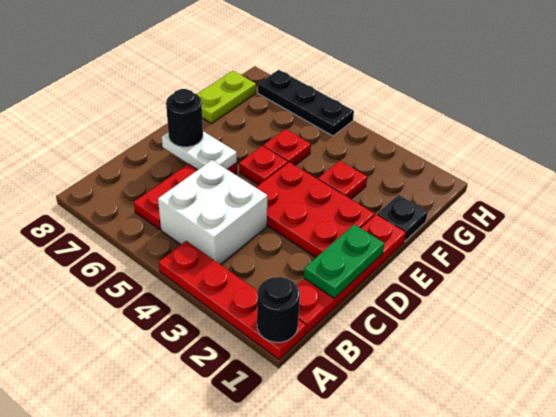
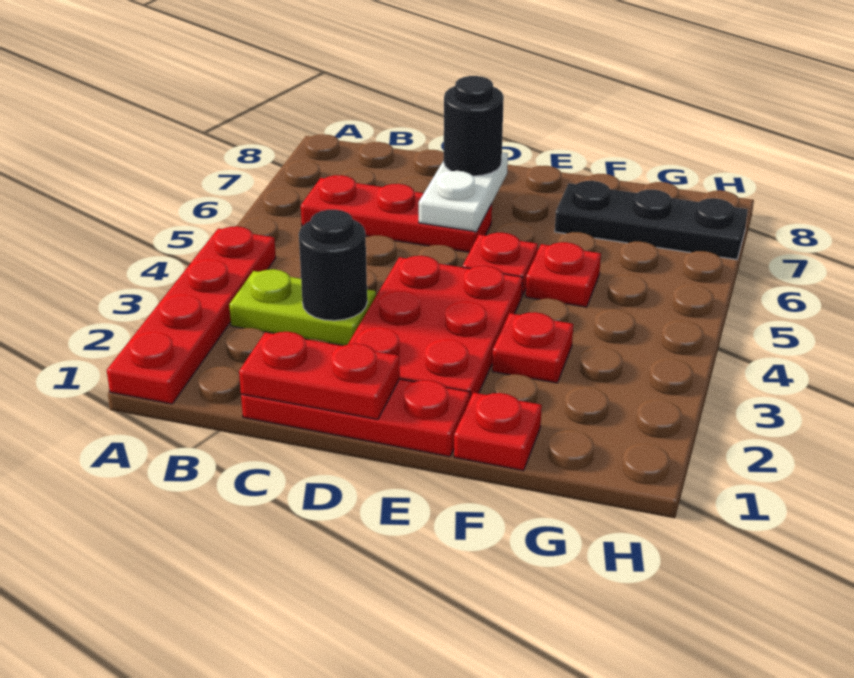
black round brick A1 level 2 -> black round brick C3 level 2
red plate B1:E1 level 1 -> red plate C1:E1 level 1
white brick B4:C5 level 1 -> none
green plate C1:D1 level 2 -> red plate C1:D1 level 2
black plate F1 level 1 -> red plate F1 level 1
lime plate F8:G8 level 1 -> lime plate B3:C3 level 1
black plate H5:H7 level 1 -> black plate F7:H7 level 1

